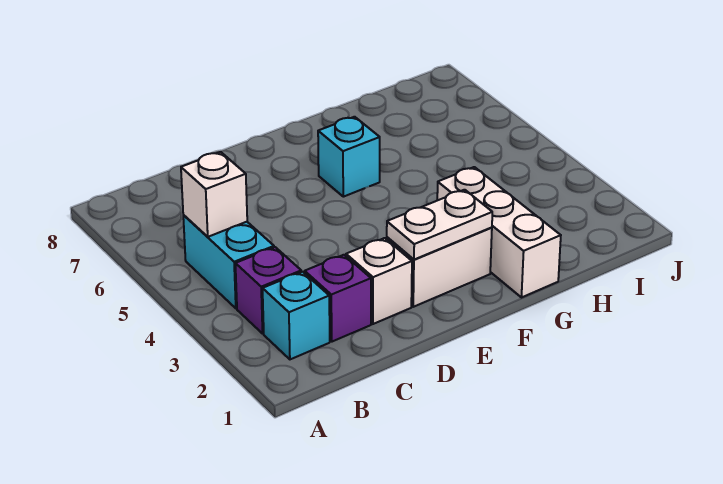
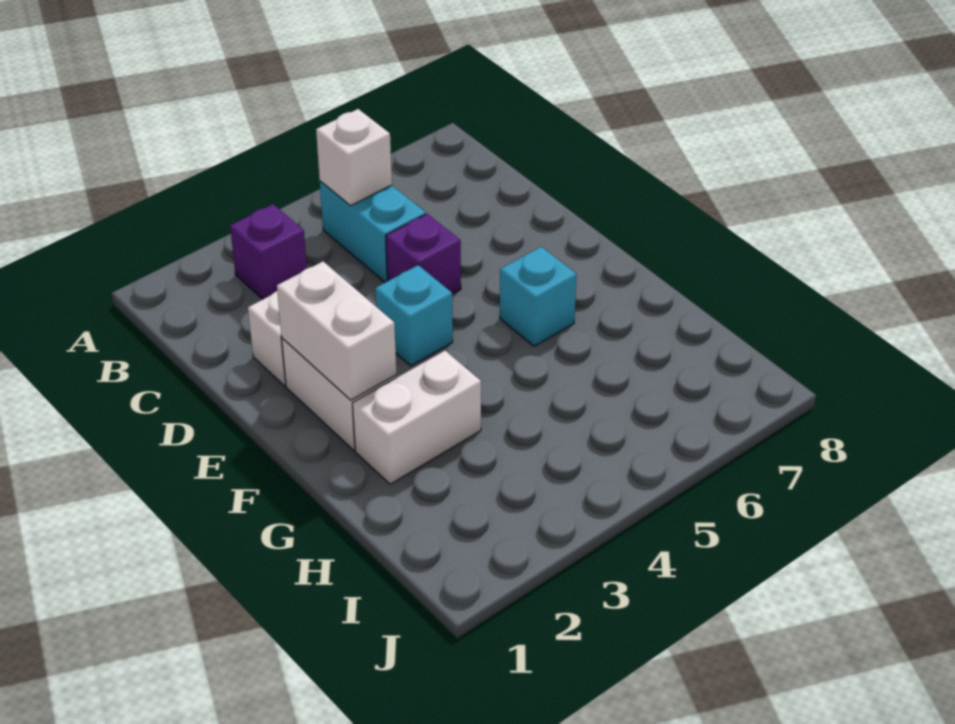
cyan brick B2 level 1 -> cyan brick E4 level 1
cyan brick B4:B5 level 1 -> cyan brick B5:C5 level 1
purple brick C2 level 1 -> purple brick D5 level 1
white plate E2:F2 level 2 -> white brick E2:F2 level 2
white brick G1:G3 level 1 -> white brick G2:G3 level 1

